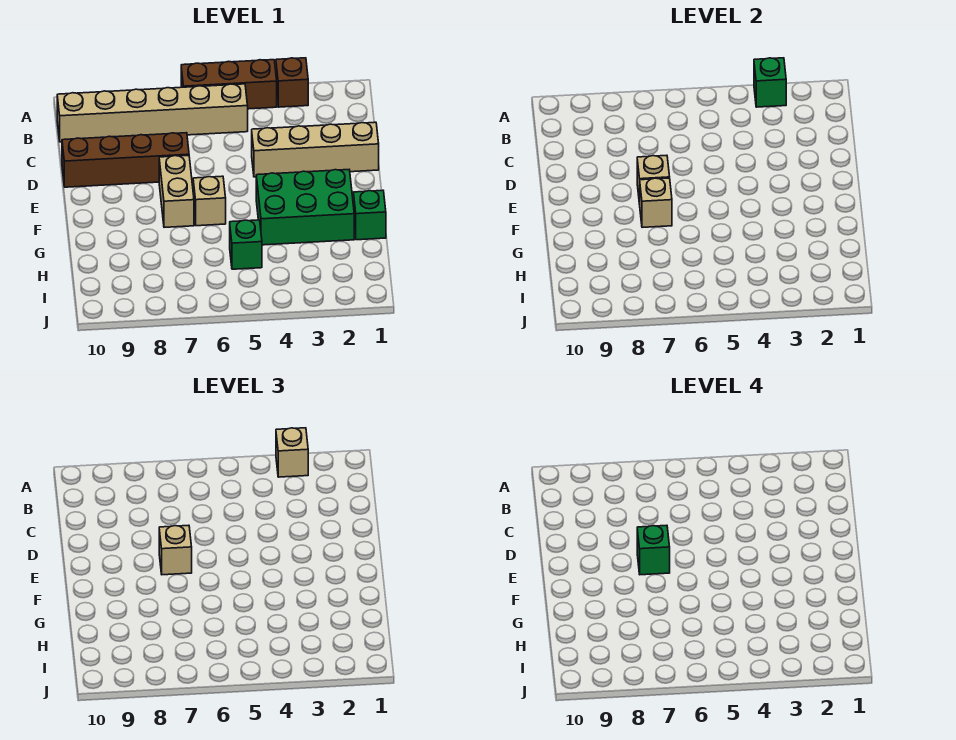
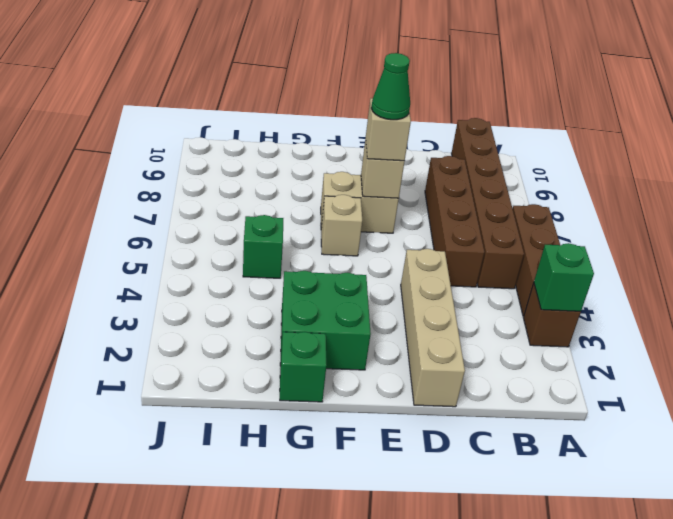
tan brick A3 level 3 -> none
tan brick B5:B10 level 1 -> brown brick B5:B10 level 1
brown brick D7:D10 level 1 -> brown brick C5:C8 level 1
green brick E7 level 4 -> green cone E7 level 4
green brick F2:G4 level 1 -> green brick F2:G3 level 1
tan brick F7 level 2 -> none

